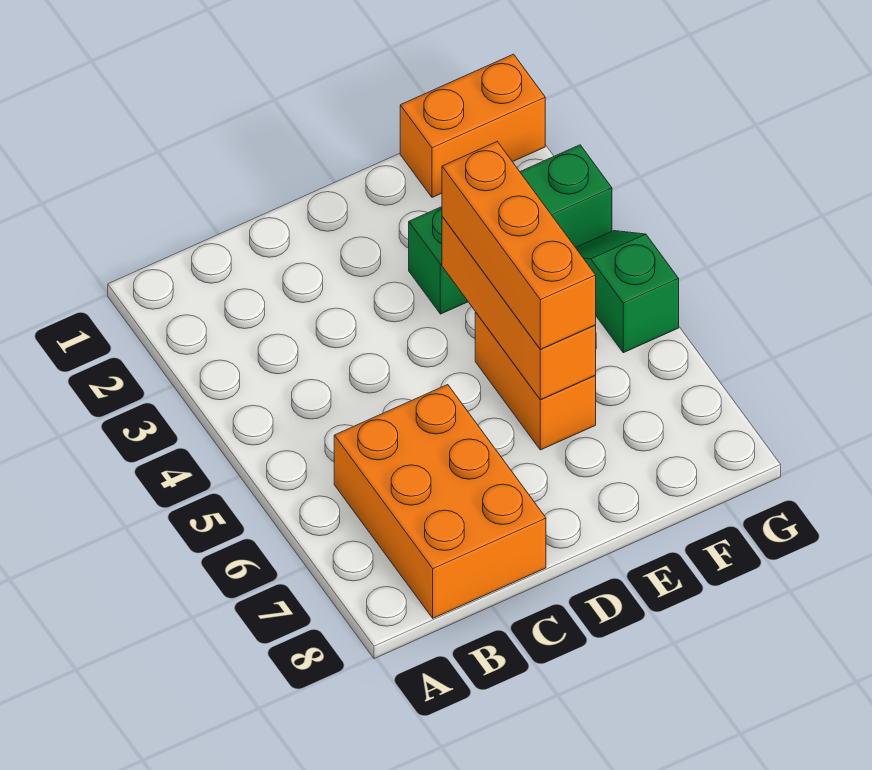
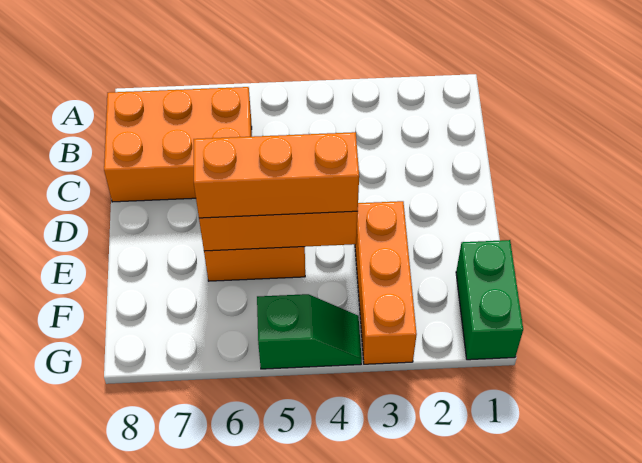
green brick E3:G3 level 1 -> orange brick E3:G3 level 1
orange brick F1:G1 level 1 -> green brick F1:G1 level 1

